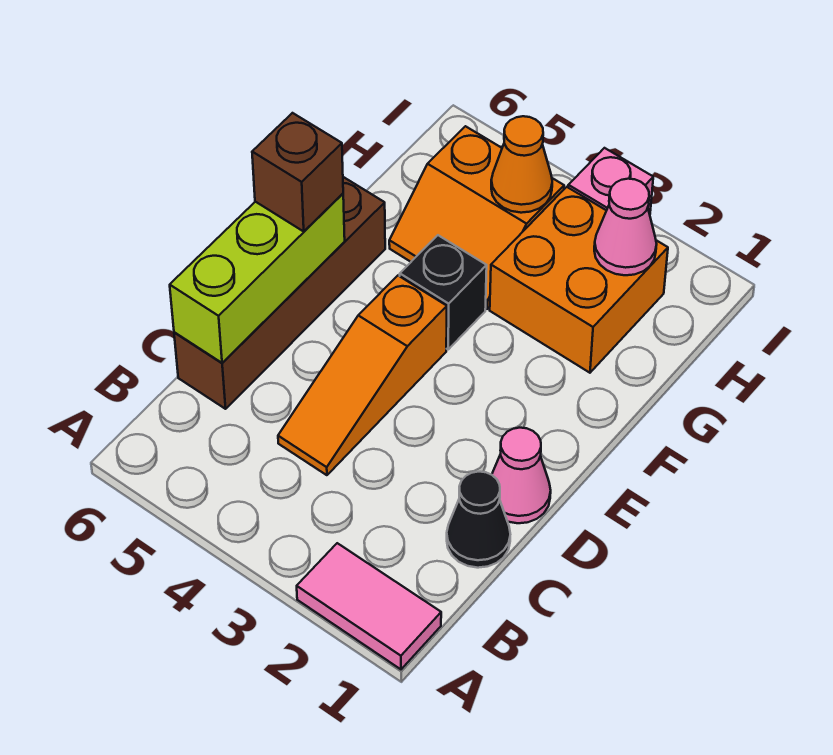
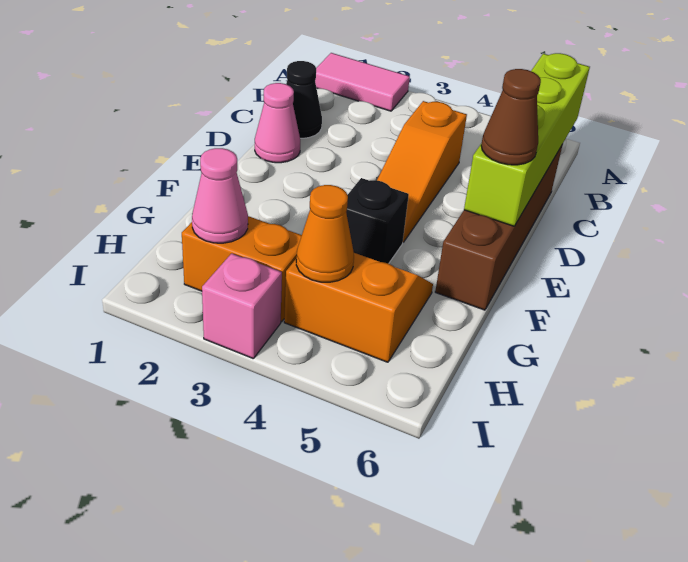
orange slope C4:E4 level 1 top E -> orange slope C4:E4 level 1 top C
lime brick C6:E6 level 2 -> lime brick B6:E6 level 2
brown brick E6 level 3 -> brown cone E6 level 3
orange brick G2:H3 level 1 -> orange brick H2:H3 level 1

